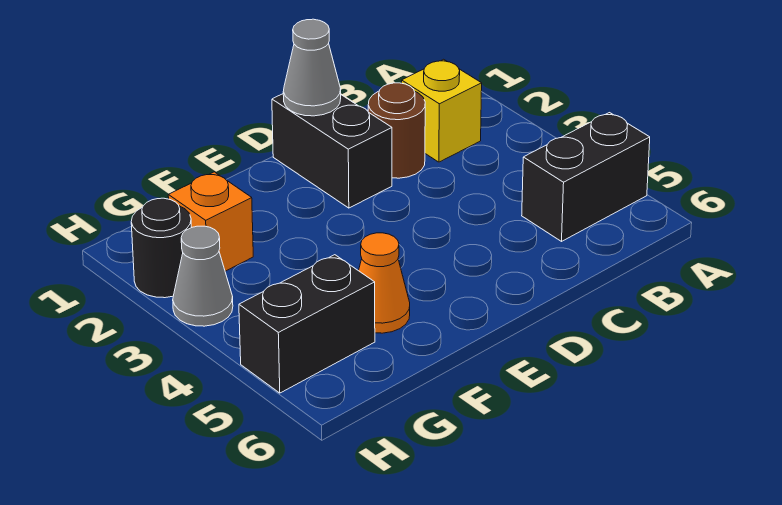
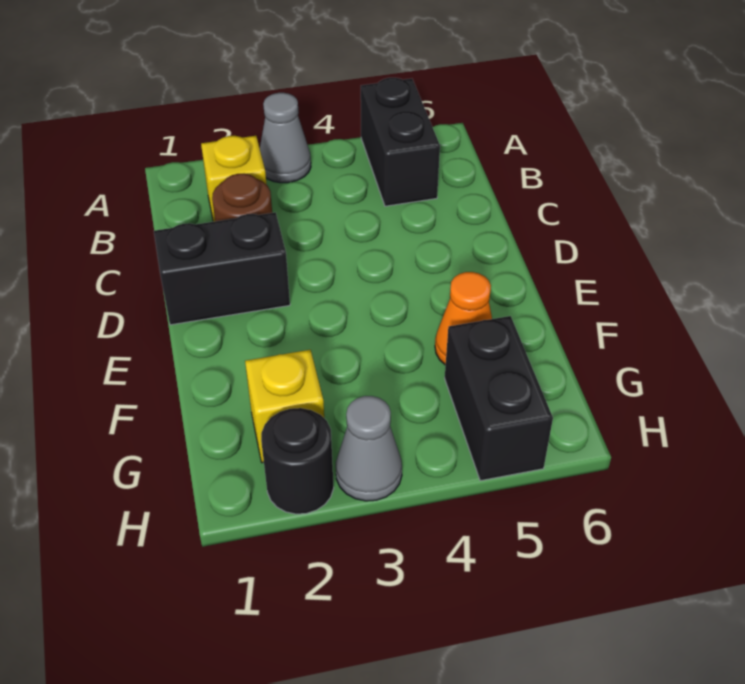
grey cone D1 level 2 -> grey cone A3 level 1
orange brick G2 level 1 -> yellow brick G2 level 1

